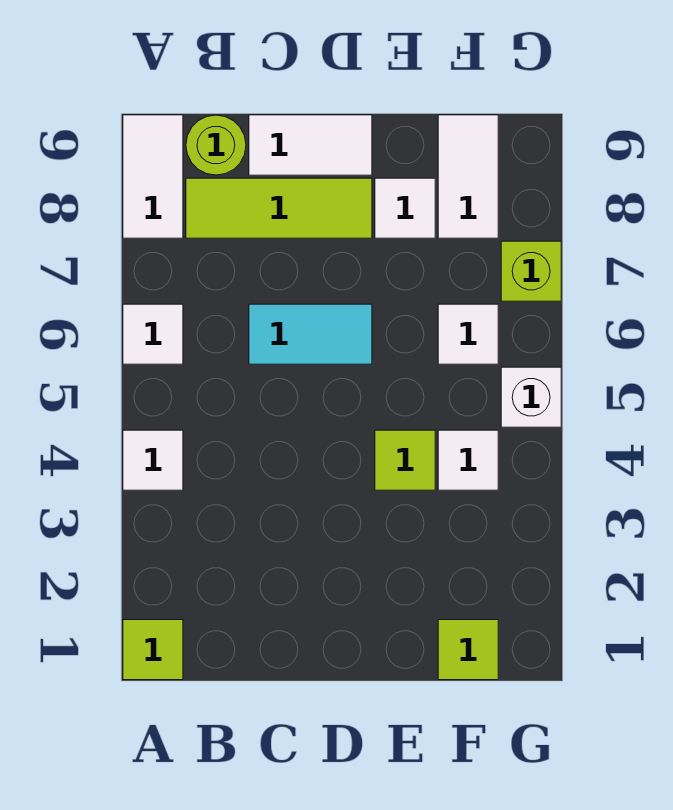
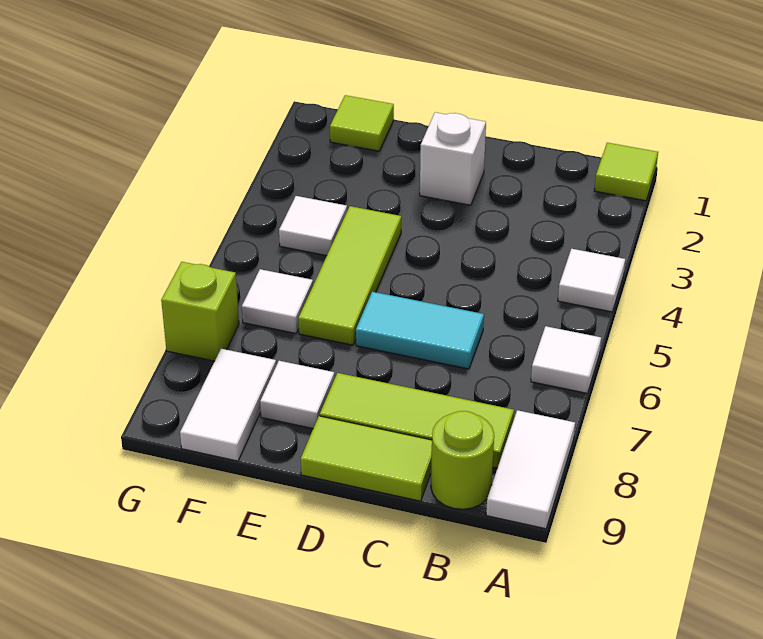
white tile C9:D9 level 1 -> lime tile C9:D9 level 1
lime tile E4 level 1 -> lime tile E4:E6 level 1
white brick G5 level 1 -> white brick D2 level 1

